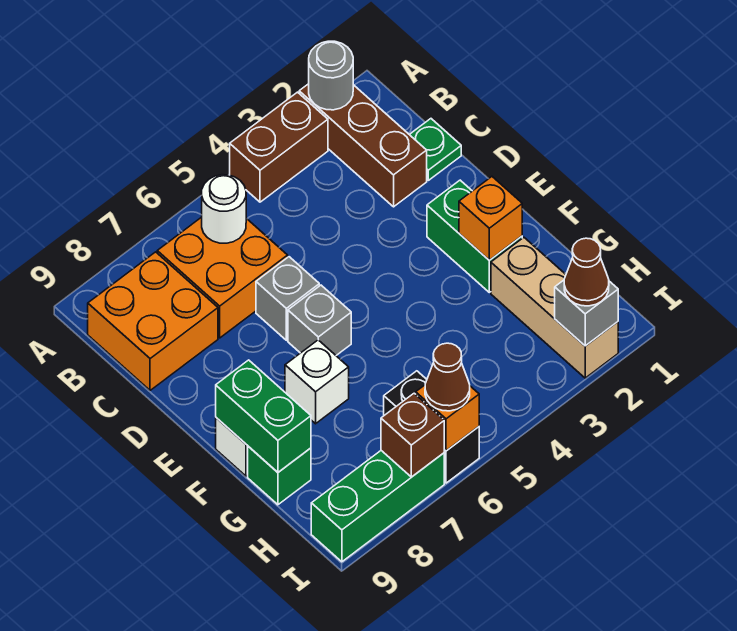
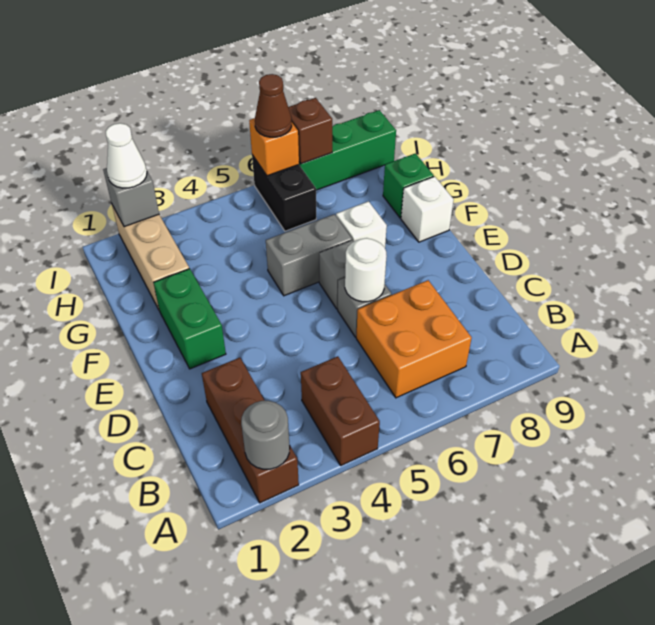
brown brick A3:A4 level 1 -> brown brick A4:B4 level 1
white round brick B6 level 2 -> white round brick D6 level 2
orange brick B8:C9 level 1 -> none
green plate C1 level 1 -> none
orange brick F2 level 2 -> none
none -> grey brick F5:F6 level 1
green brick F9:G9 level 2 -> none
brown cone I2 level 3 -> white cone I2 level 3

